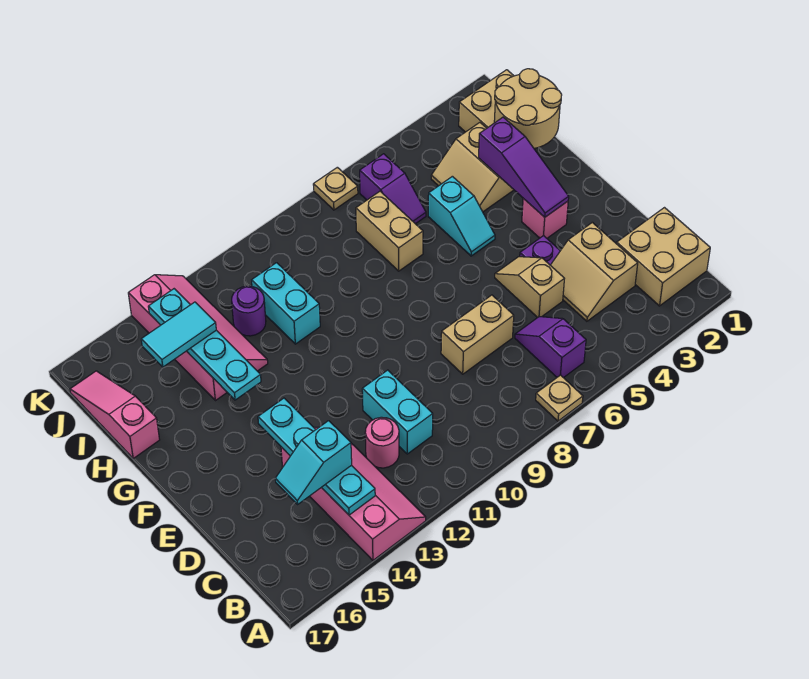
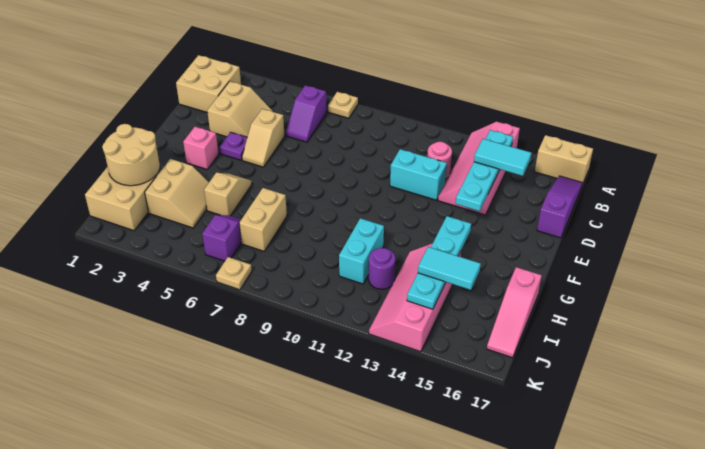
cyan brick C11:D11 level 1 -> cyan brick D11:D12 level 1
cyan slope C14:C15 level 3 top 14 -> cyan tile C14:C15 level 3
tan brick D7:D8 level 1 -> tan brick A16:A17 level 1
purple slope F3:H3 level 2 top H -> purple slope B17:D17 level 1 top D
cyan slope G5:H5 level 1 top H -> tan slope G5:H5 level 1 top H

